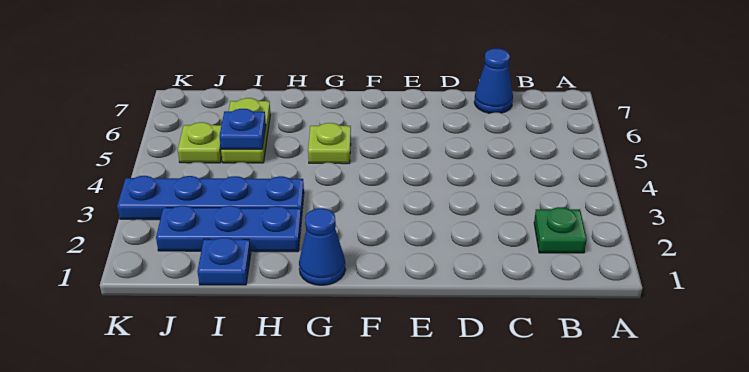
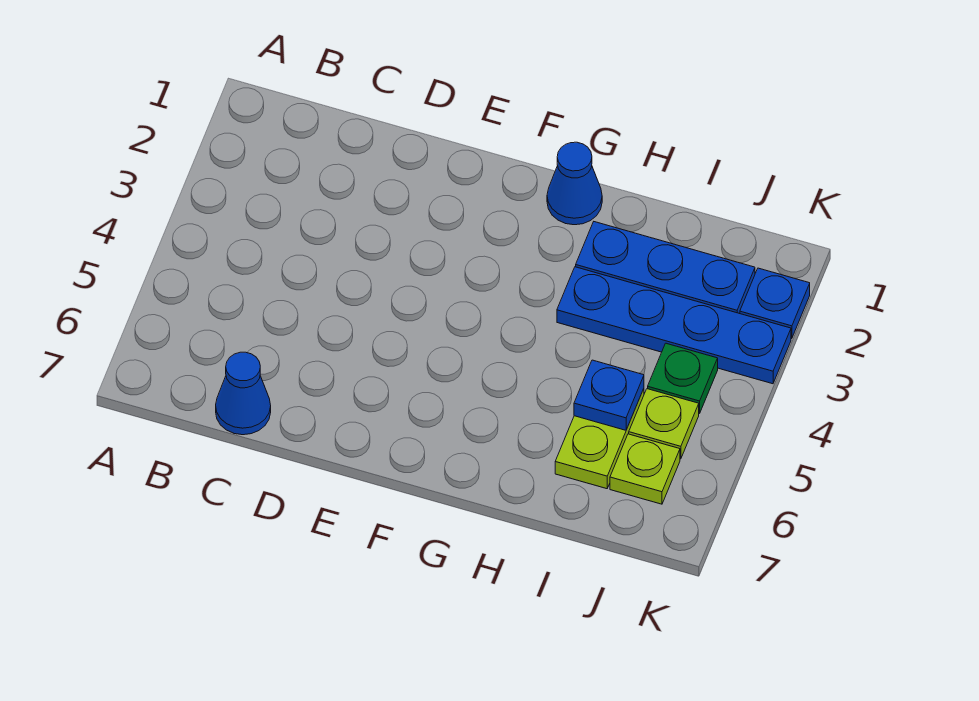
green plate B2 level 1 -> green plate J4 level 1
lime plate G5 level 1 -> lime plate J6 level 1
blue plate I1 level 1 -> blue plate K2 level 1

